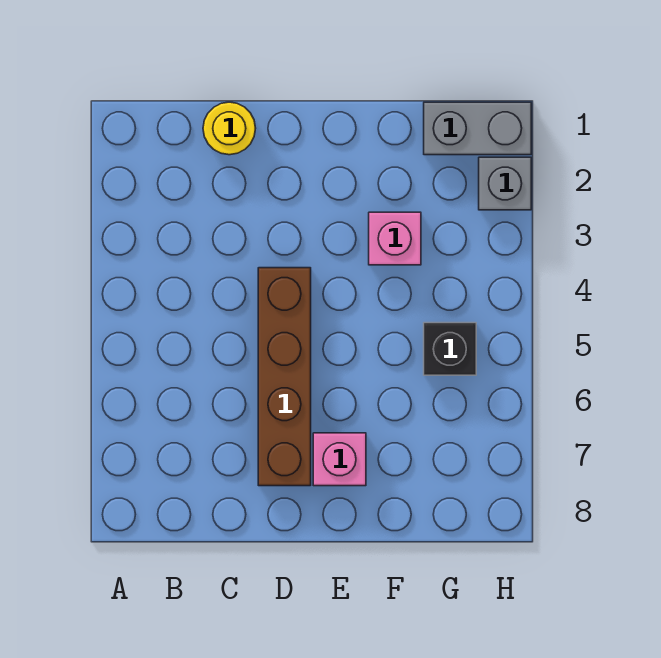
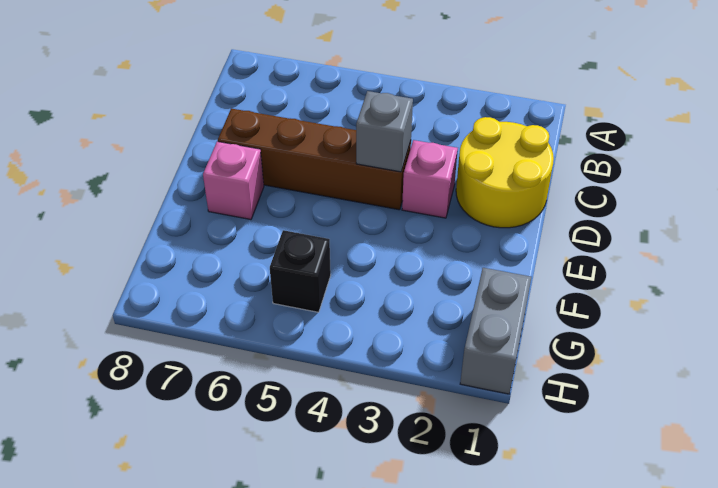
yellow round brick C1 level 1 -> yellow round brick C1:D2 level 1
pink brick F3 level 1 -> pink brick D3 level 1
grey brick H2 level 1 -> grey brick D4 level 2

